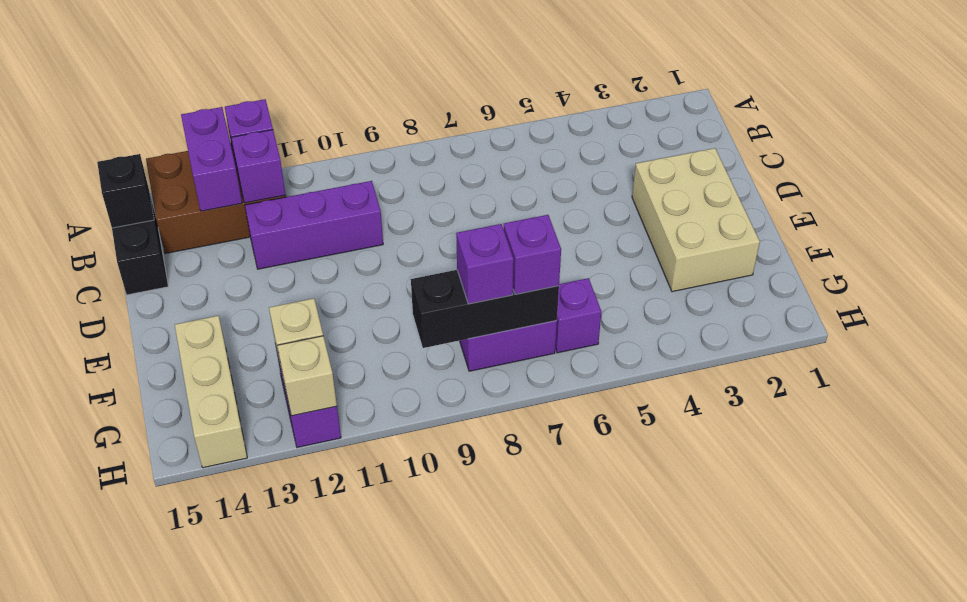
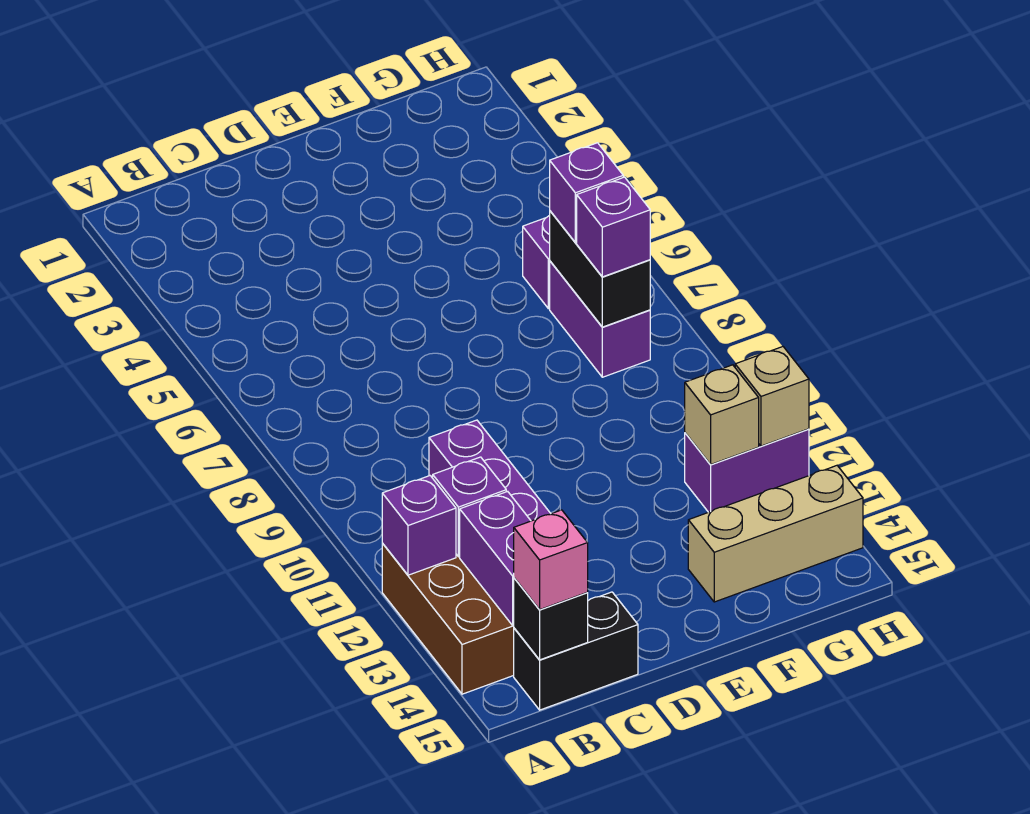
purple brick A13:B13 level 2 -> purple brick B13:B14 level 2
none -> pink brick B15 level 3
tan brick D2:F3 level 1 -> none
black brick G7:G9 level 2 -> black brick G7:G8 level 2

